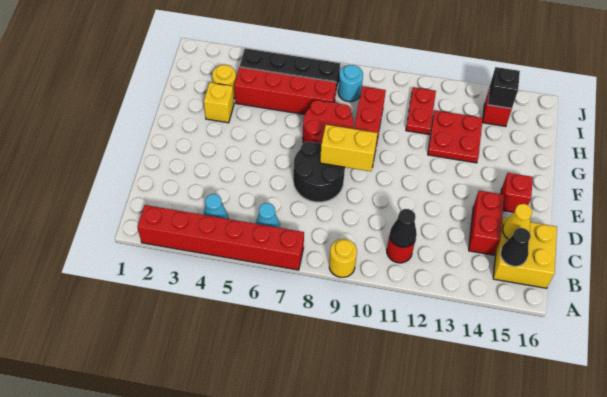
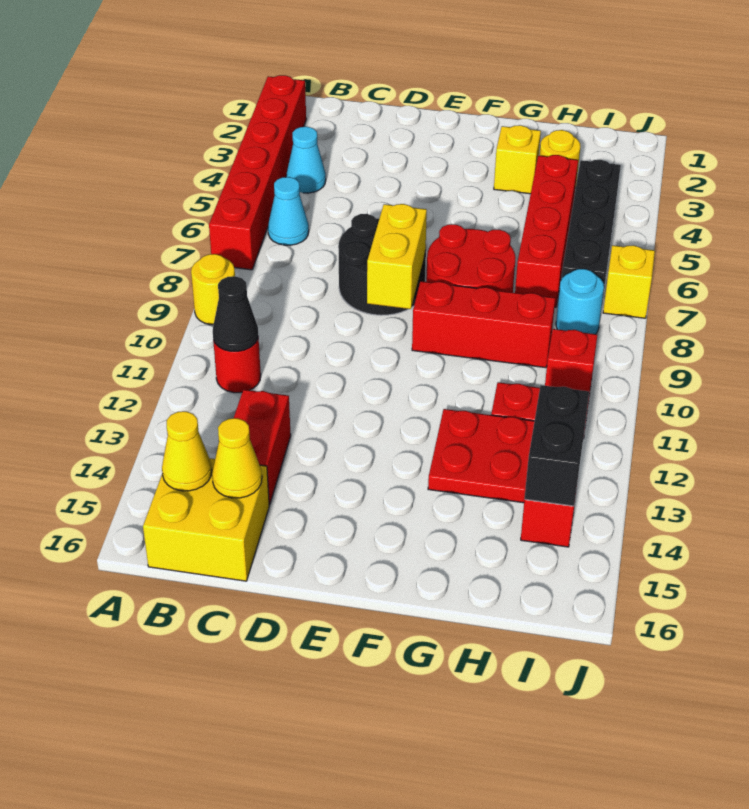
black cone B15 level 2 -> yellow cone B15 level 2
red brick C14:D14 level 1 -> red brick C13:C14 level 1
red brick E15 level 1 -> red brick I10 level 1
black brick I14 level 2 -> black brick I13:I14 level 2
none -> yellow brick J7 level 1

